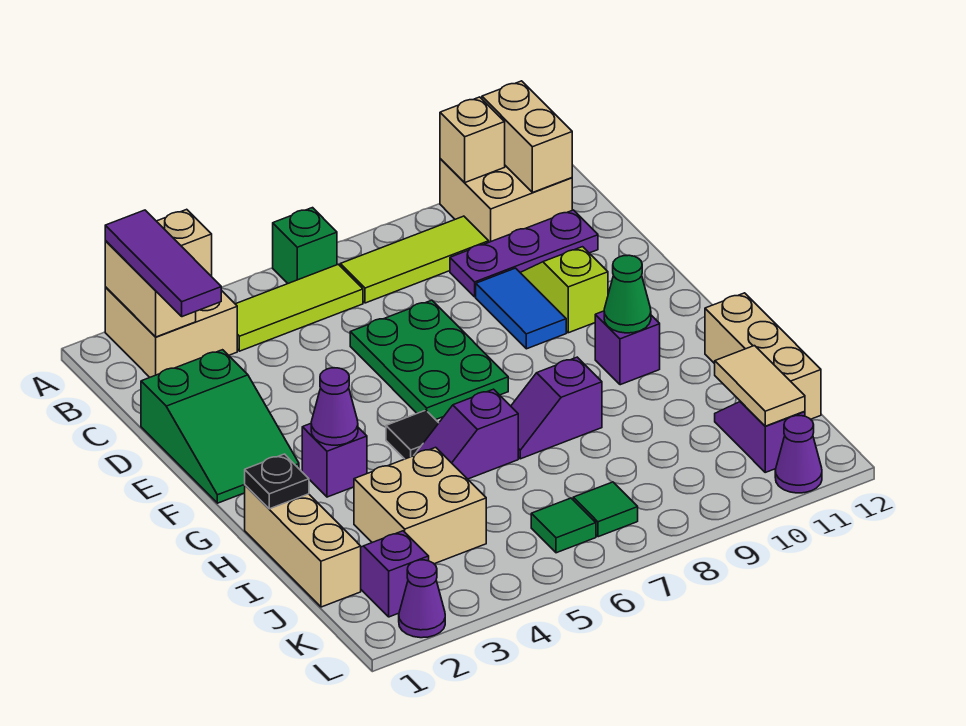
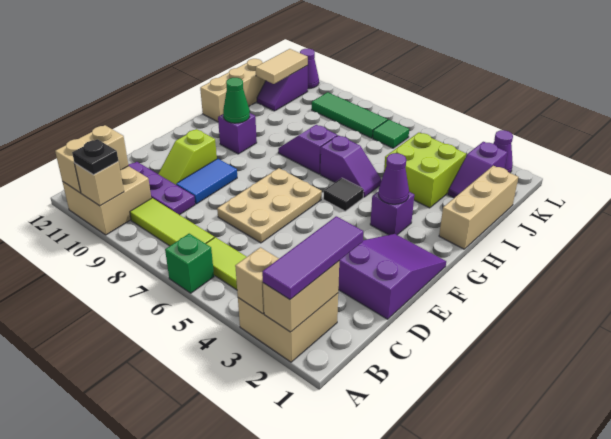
green slope D1:F2 level 1 top D -> purple slope D1:F2 level 1 top D
green plate D6:F7 level 1 -> tan plate D6:F7 level 1
black plate H1 level 2 -> black plate A10 level 3
purple slope H7:H8 level 1 top 8 -> purple slope H7:H8 level 1 top 7
tan brick I3:J4 level 1 -> lime brick I3:J4 level 1
green tile K7 level 1 -> green tile K7:K9 level 1

